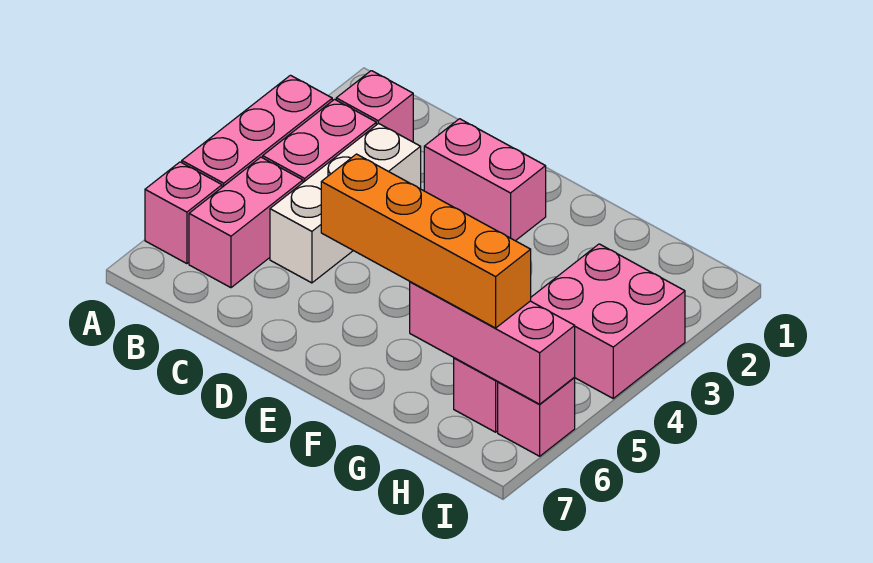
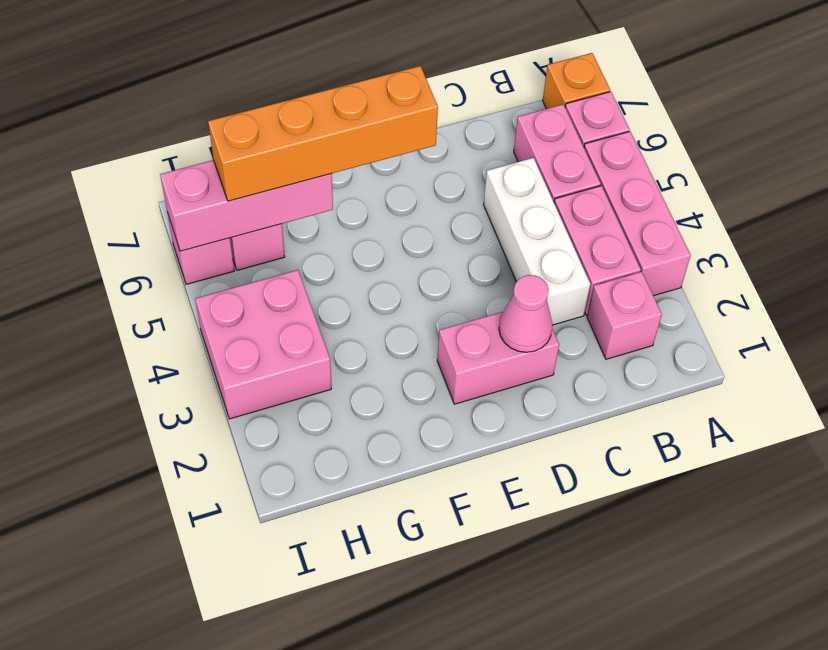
none -> orange brick A7 level 1
none -> pink cone D2 level 2

